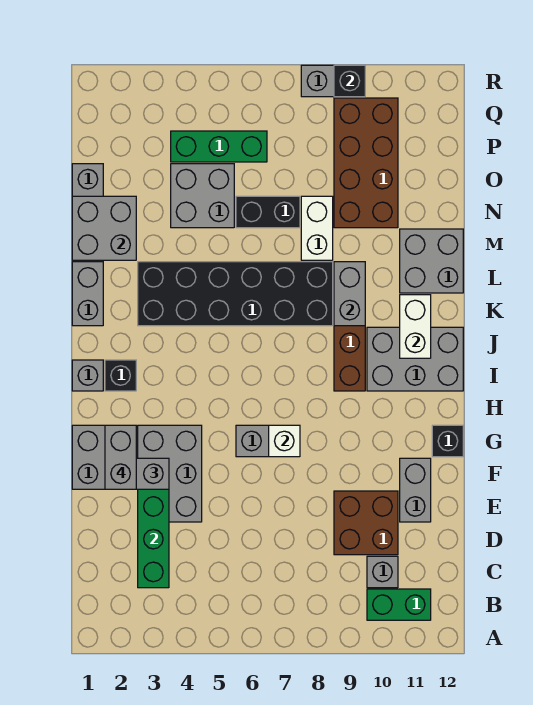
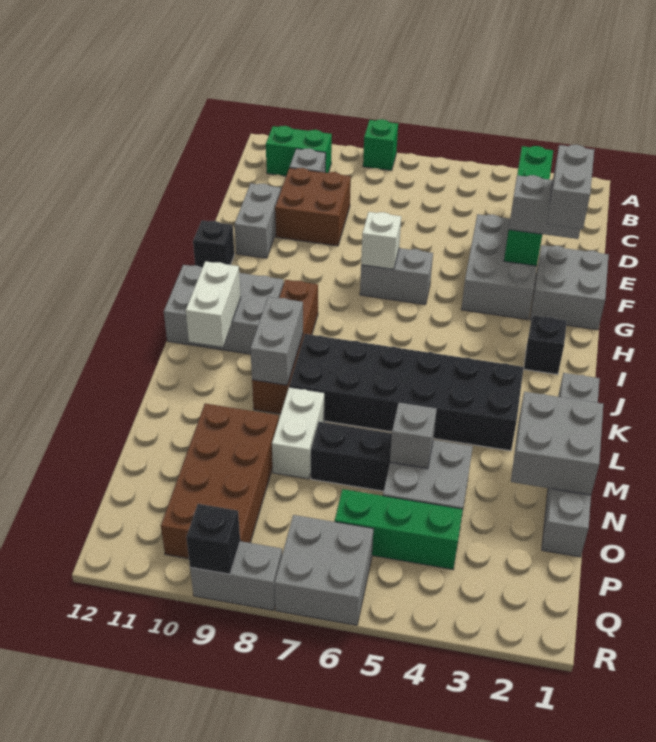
none -> green brick A8 level 1
grey brick I1 level 1 -> grey brick N5 level 2
grey brick L11:M12 level 1 -> grey brick Q6:R7 level 1

